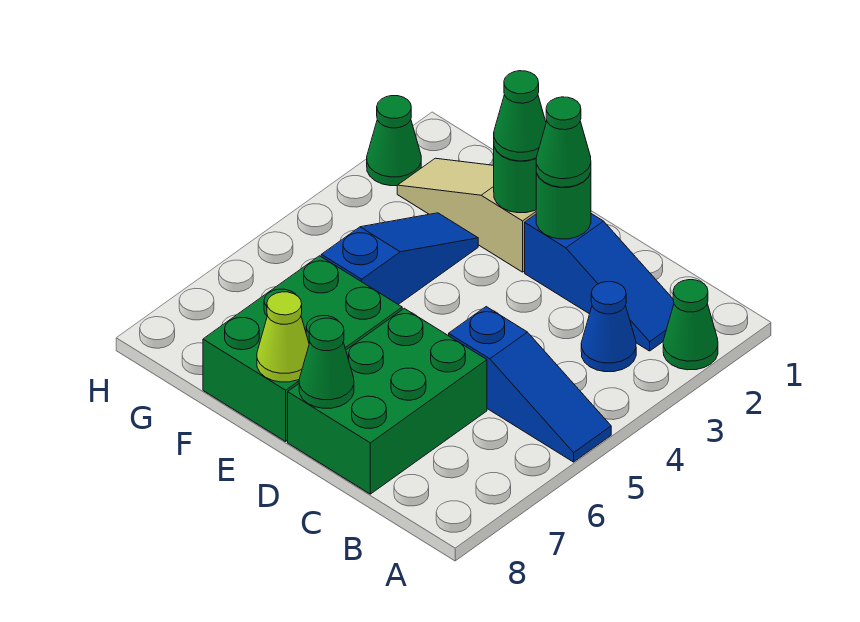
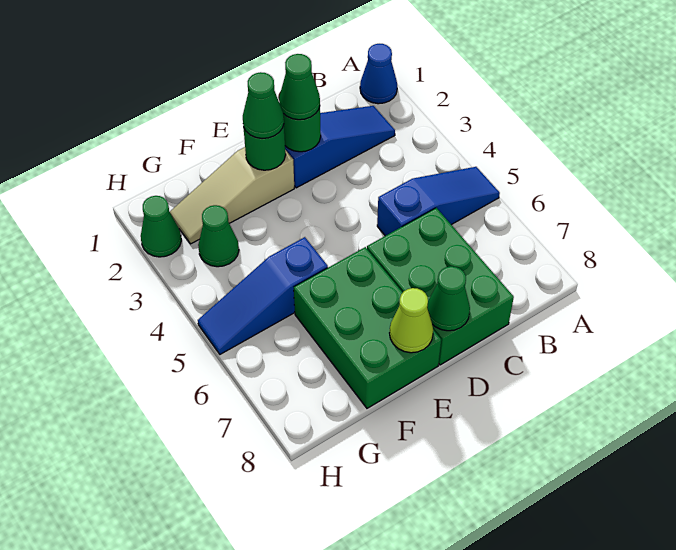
green cone A2 level 1 -> green cone G3 level 1
blue cone B3 level 1 -> blue cone A1 level 1
blue slope F3:F5 level 1 top 5 -> blue slope F5:H5 level 1 top F

